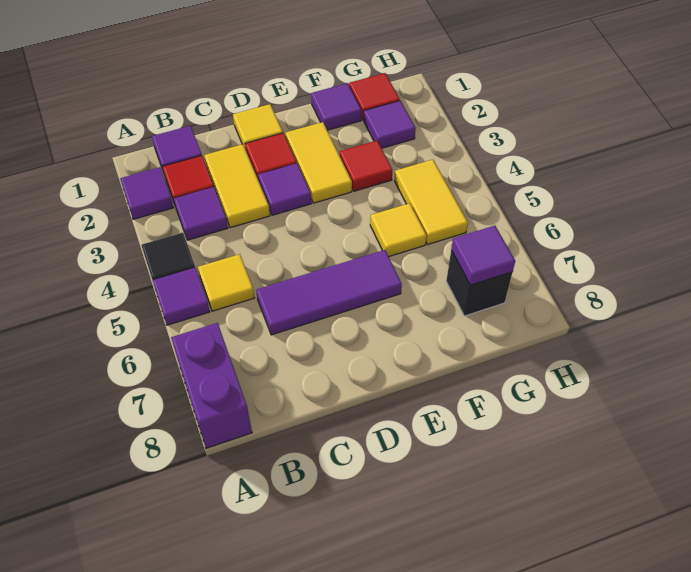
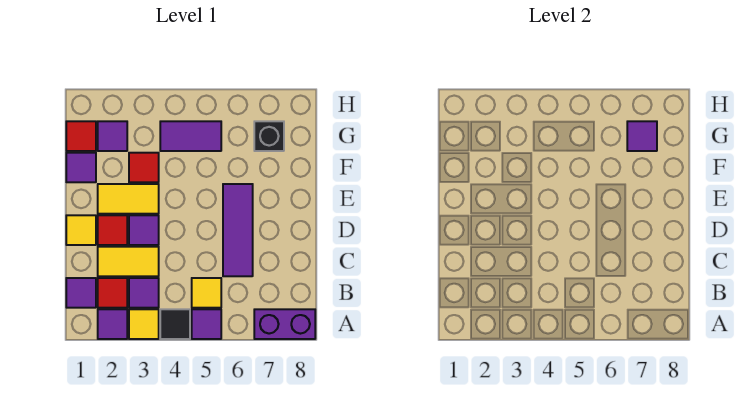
yellow tile F5 level 1 -> yellow tile A3 level 1
yellow tile G4:G5 level 1 -> purple tile G4:G5 level 1

